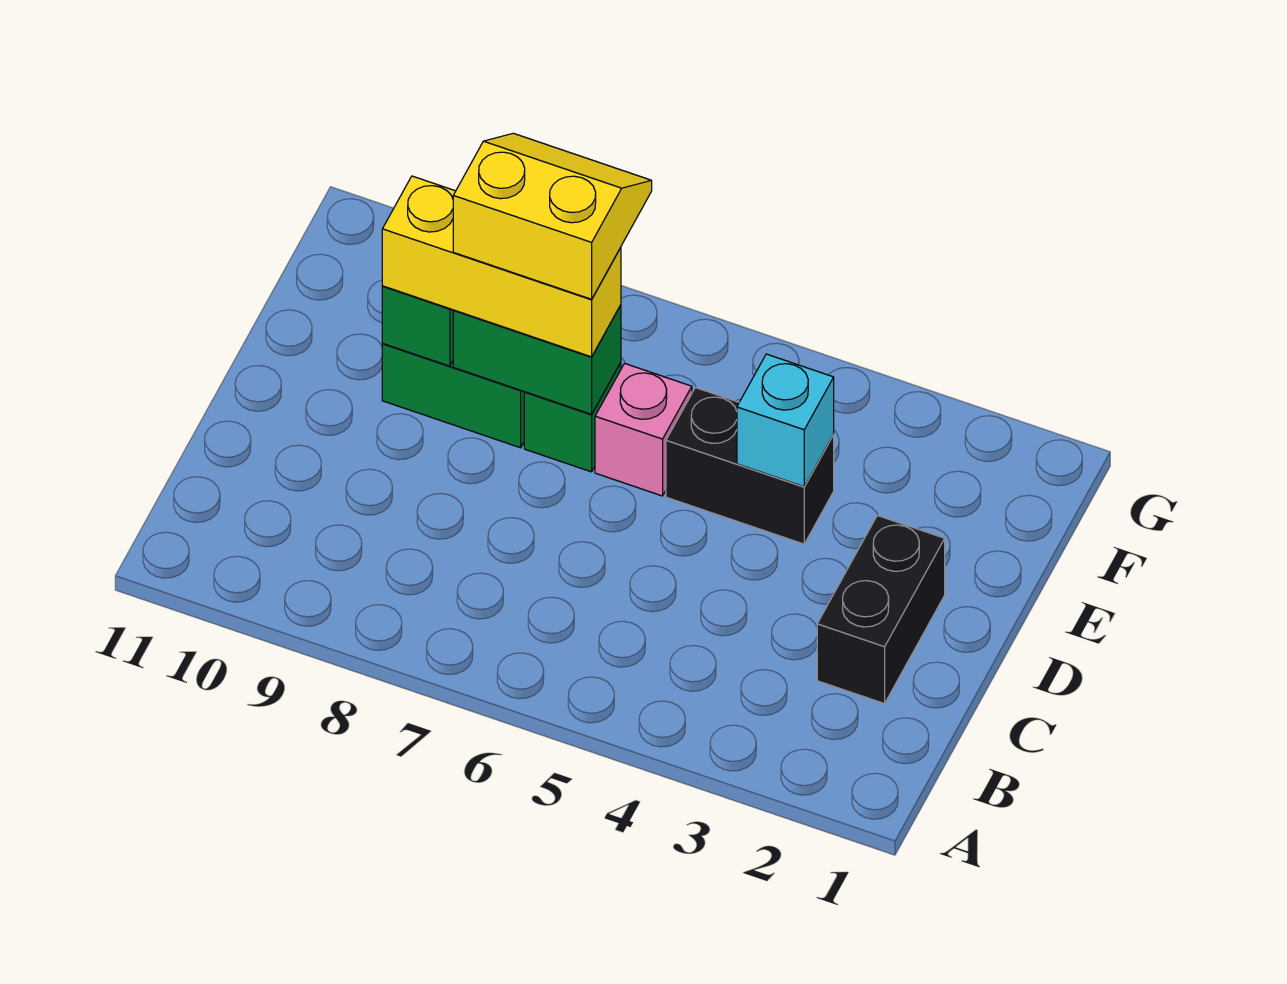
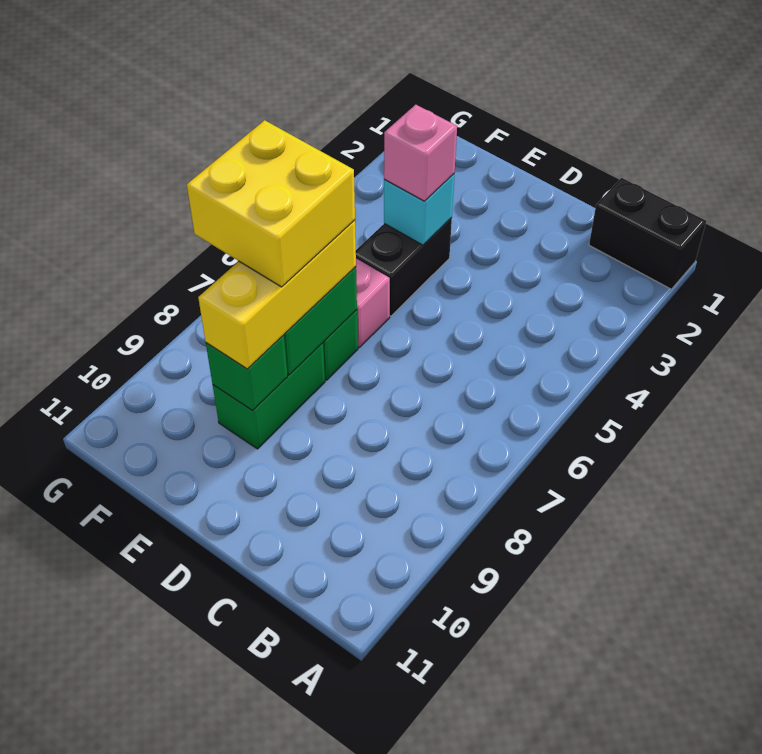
black brick C2:D2 level 1 -> black brick A1:B1 level 1
none -> pink brick E4 level 3
yellow slope E7:F8 level 4 top E -> yellow brick E7:F8 level 4

